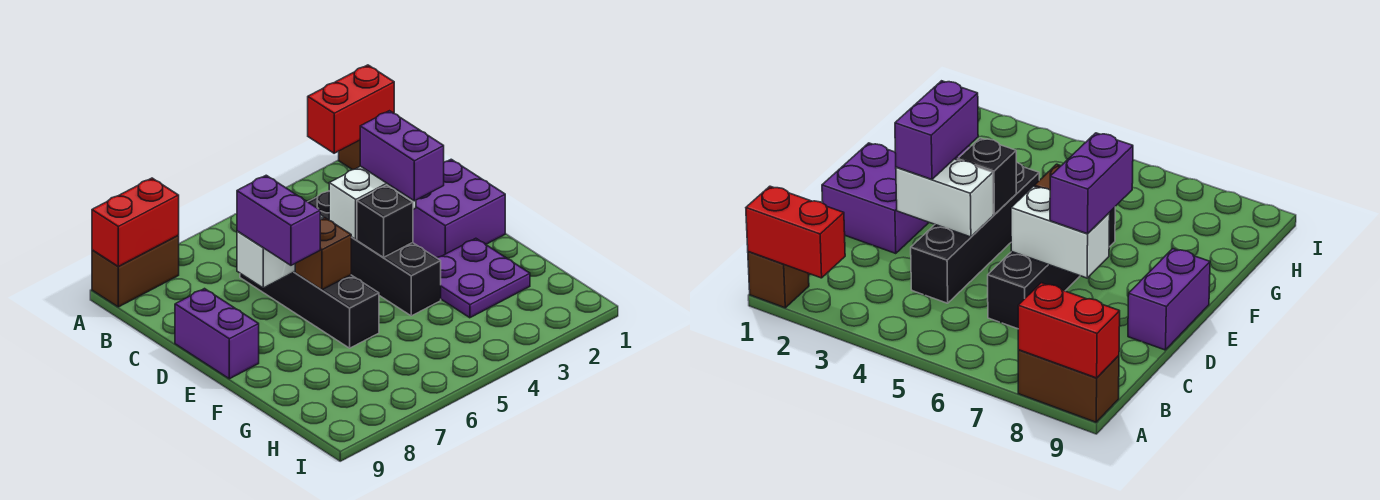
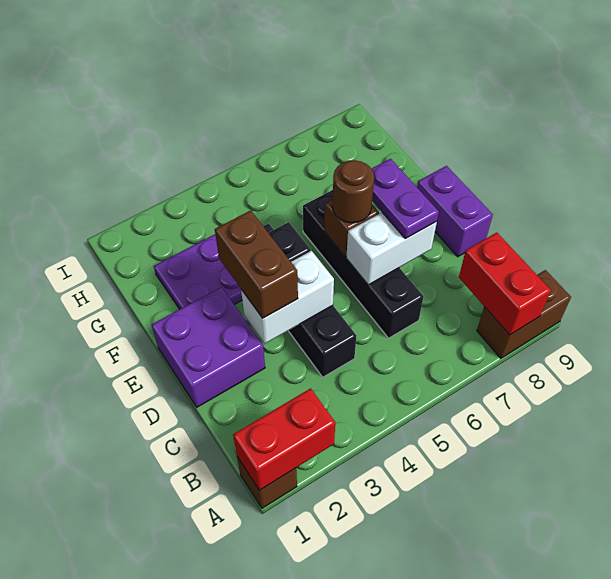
red brick A8:A9 level 2 -> red brick A8:B8 level 2
purple brick D3:E3 level 3 -> brown brick D3:E3 level 3
purple brick D7:E7 level 3 -> purple plate D7:E7 level 3
none -> brown round brick E6 level 3

